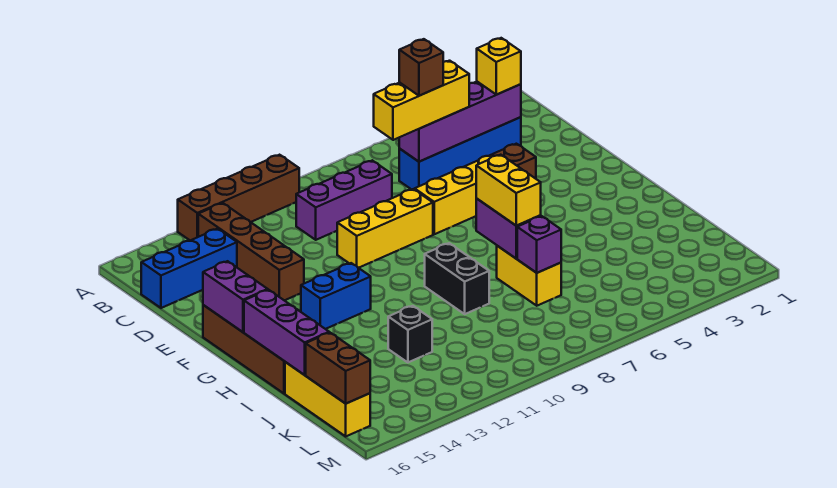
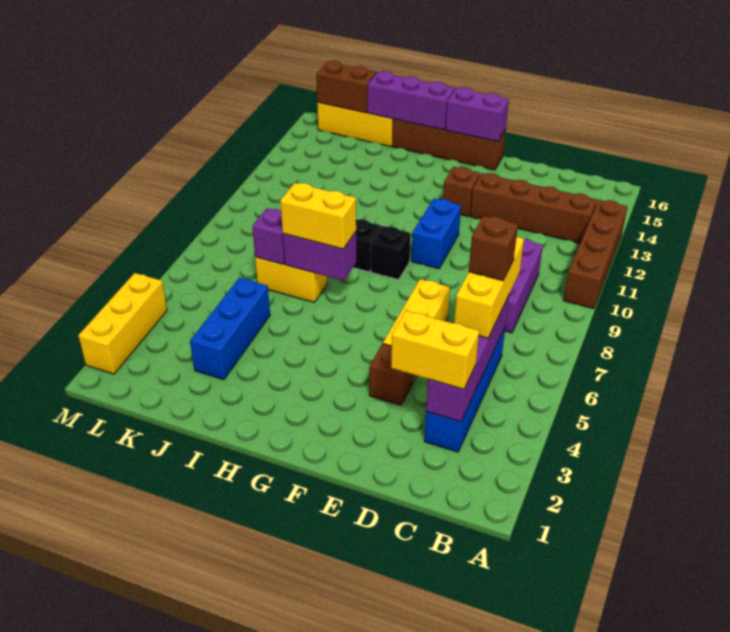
yellow brick C3 level 3 -> yellow brick C3:D3 level 3
blue brick C14:C16 level 1 -> blue brick J3:J5 level 1
yellow brick E8:E10 level 1 -> yellow brick M2:M4 level 1
none -> brown brick F13 level 1
blue brick G12:G13 level 1 -> blue brick F10:F11 level 1
black brick J12 level 1 -> black brick G9 level 1

